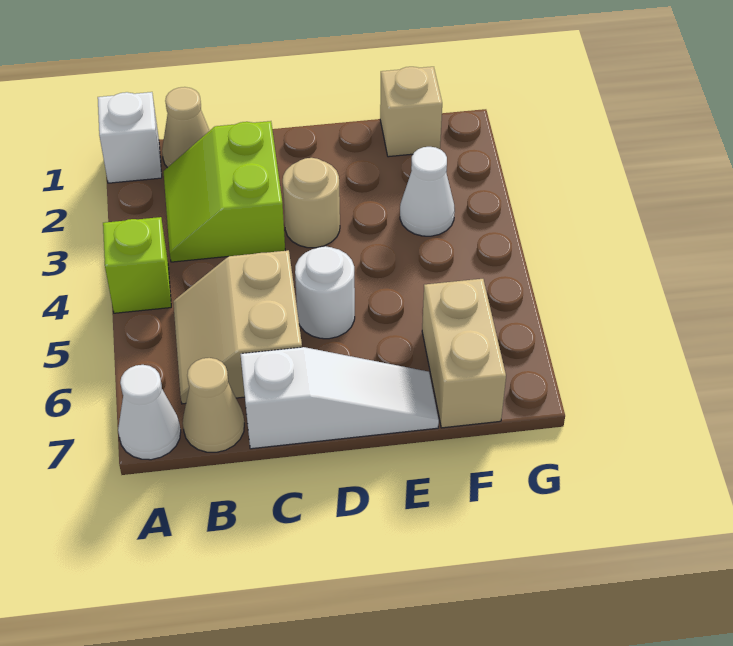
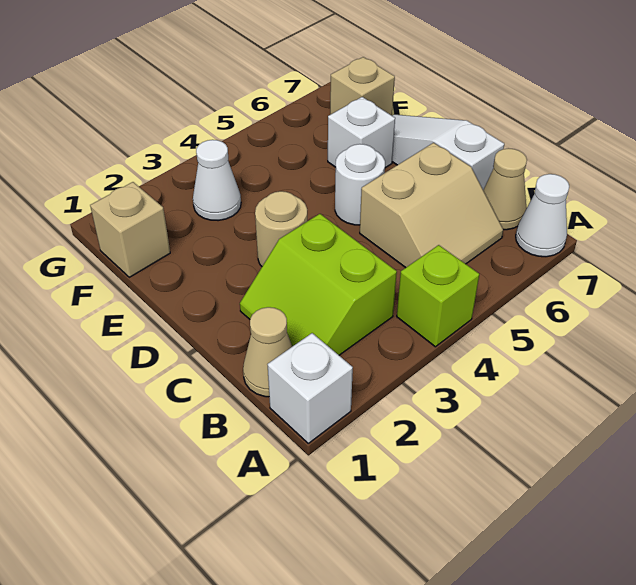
lime slope B2:C3 level 1 top C -> lime slope B2:C3 level 1 top 3
none -> white brick E6 level 1
tan brick F6:F7 level 1 -> tan brick F7 level 1

